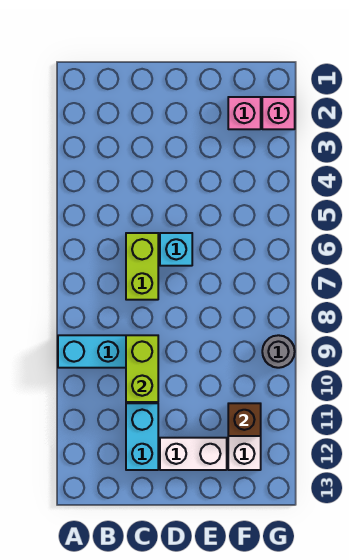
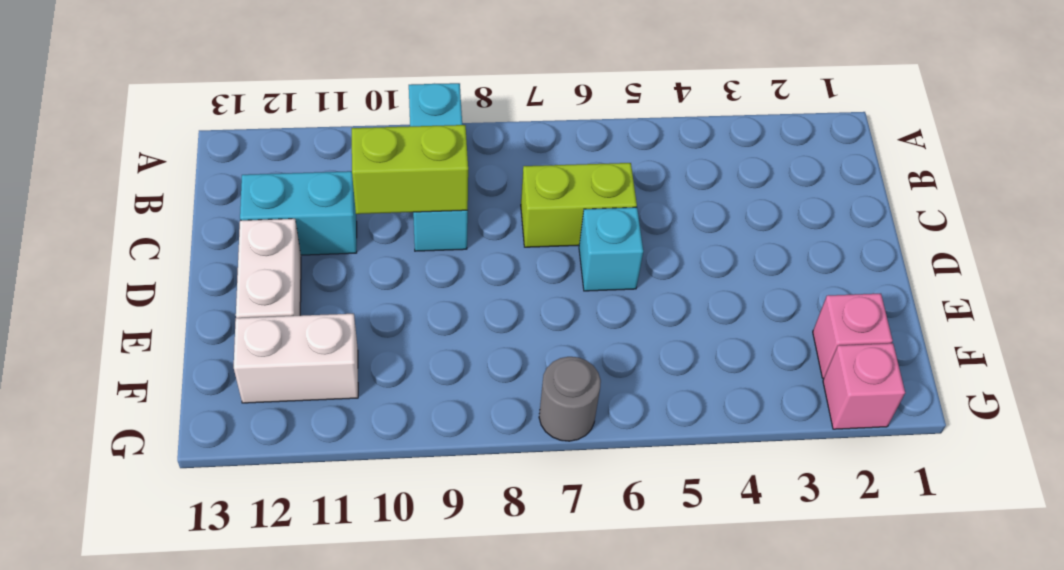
brown brick F11 level 2 -> none
grey round brick G9 level 1 -> grey round brick G7 level 1

